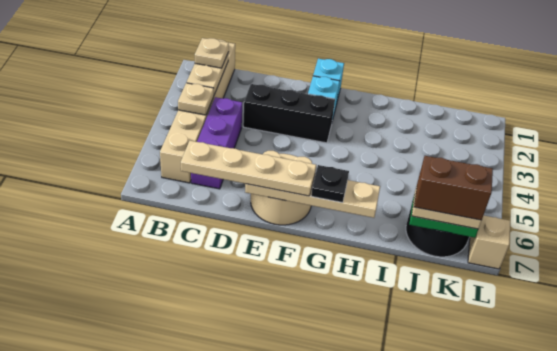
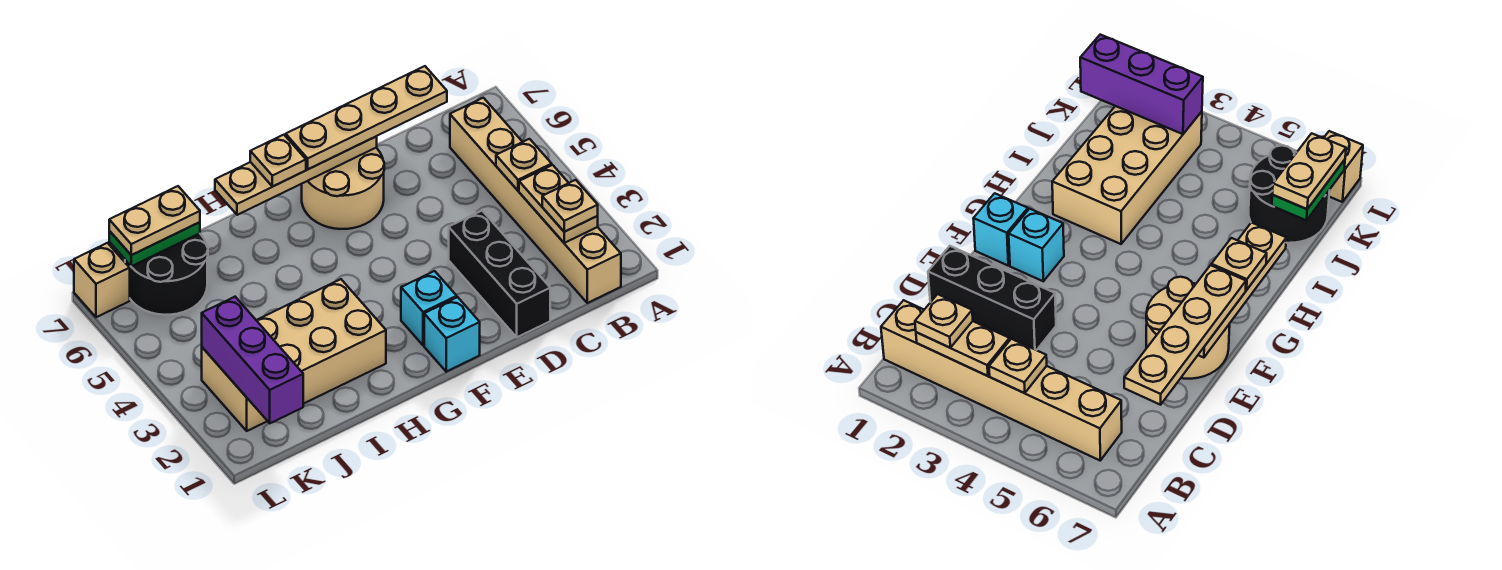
purple brick C4:C6 level 1 -> purple brick K1:K3 level 2
black brick D3:F3 level 1 -> black brick D1:D3 level 1
black plate G7 level 3 -> tan plate G7 level 3
none -> tan brick H2:K3 level 1
brown brick J7:K7 level 4 -> none

